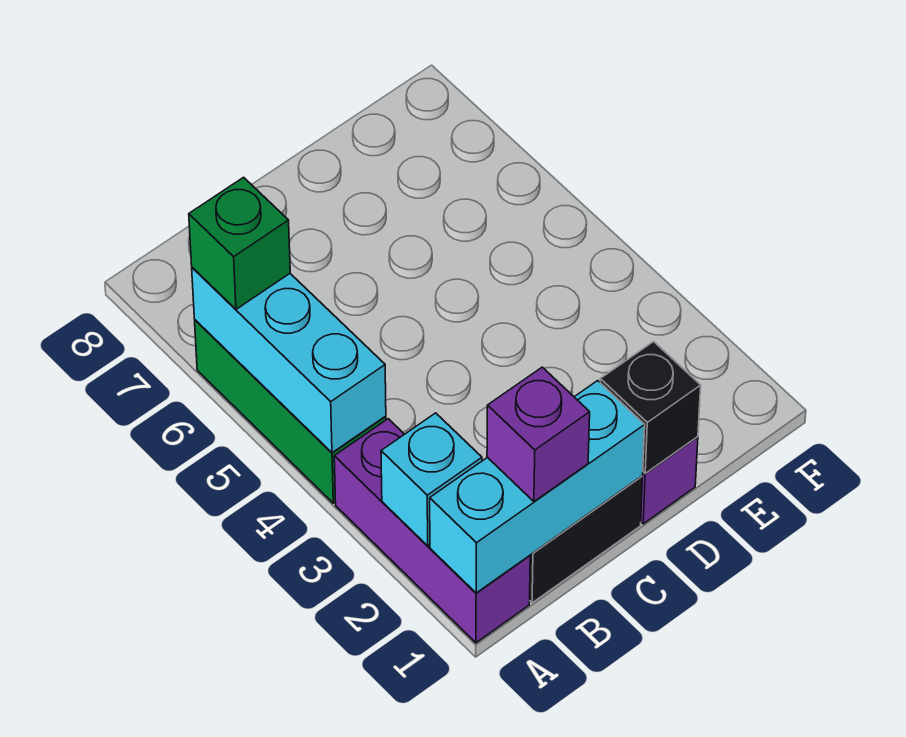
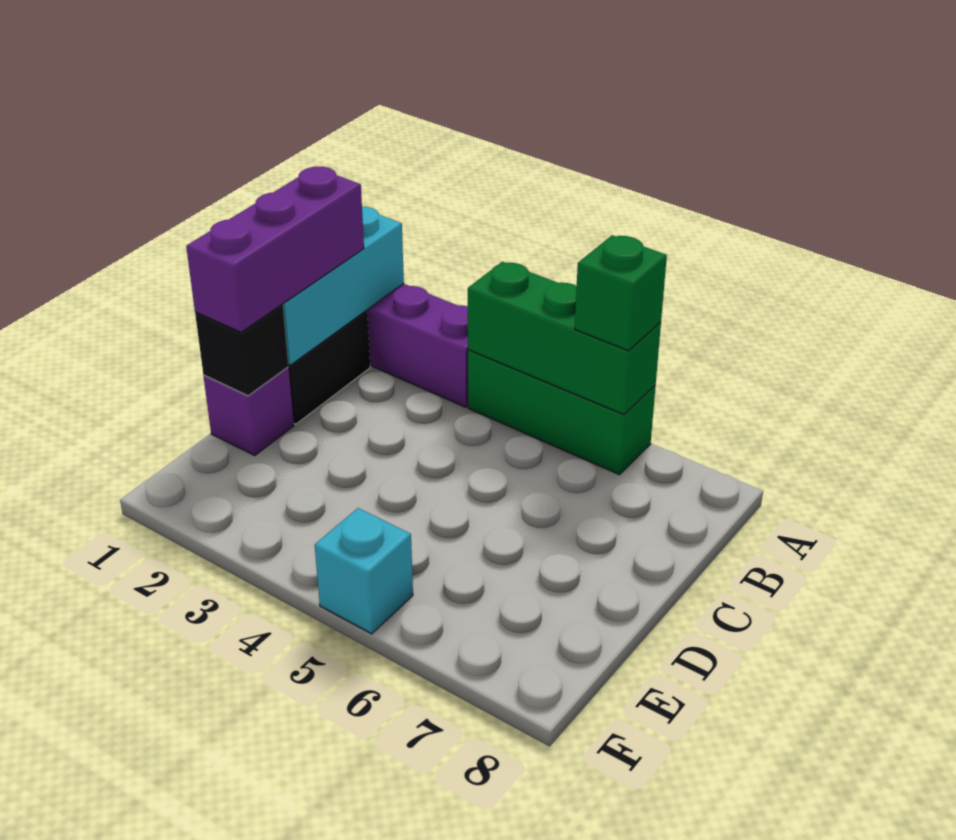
cyan brick A2 level 2 -> cyan brick F5 level 1
cyan brick A4:A6 level 2 -> green brick A4:A6 level 2
purple brick B1 level 3 -> purple brick B1:D1 level 3

